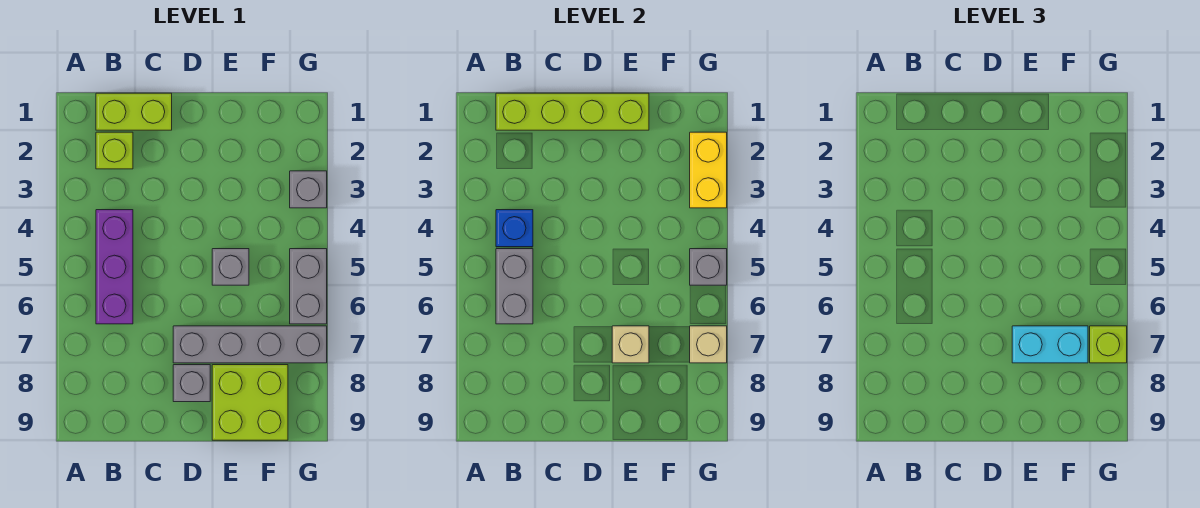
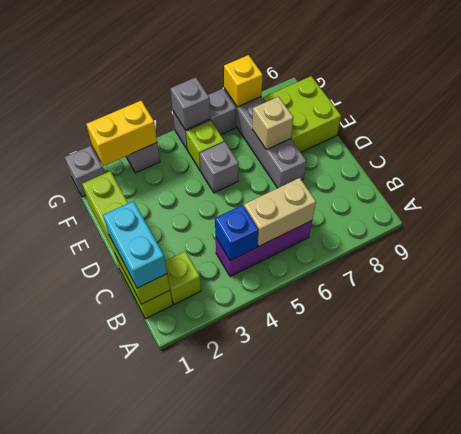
grey brick B5:B6 level 2 -> tan brick B5:B6 level 2
grey brick D8 level 1 -> grey brick G1 level 1
cyan brick E7:F7 level 3 -> cyan brick B1:C1 level 3
tan brick G7 level 2 -> yellow brick G7 level 2
lime brick G7 level 3 -> lime brick F5 level 1

